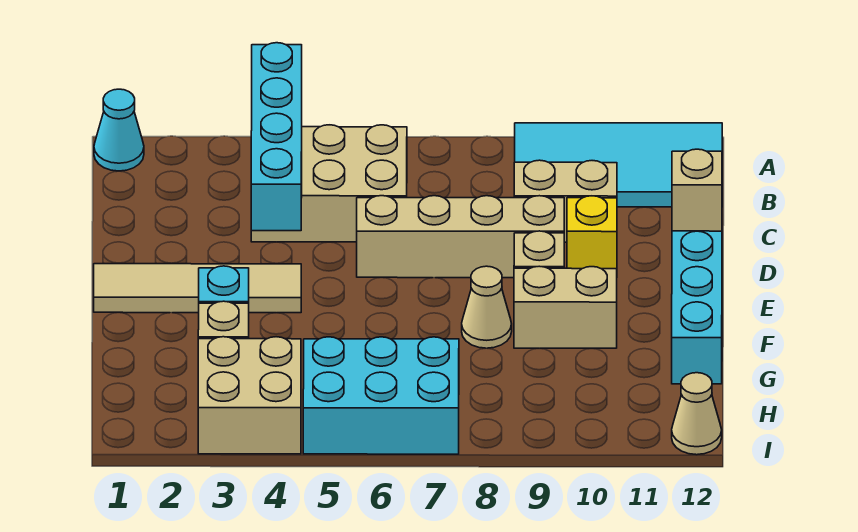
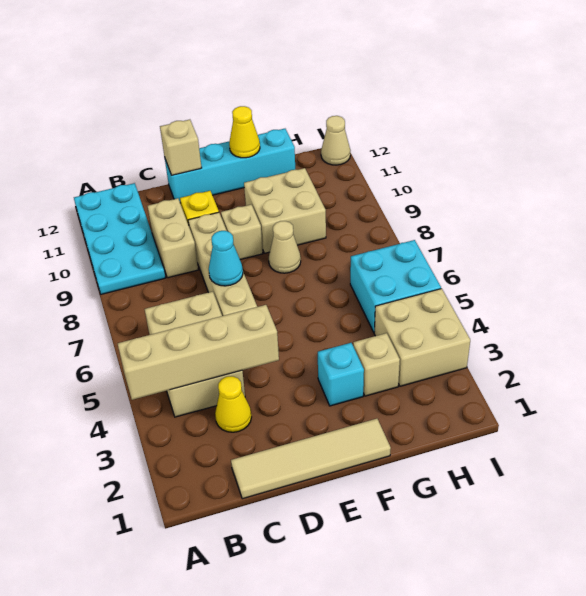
cyan cone A1 level 1 -> cyan cone D7 level 2
cyan brick A4:D4 level 2 -> tan brick A4:D4 level 2
cyan tile A9:B12 level 1 -> cyan plate A9:B12 level 1
none -> yellow cone C3 level 1
tan tile E1:E4 level 1 -> tan tile C1:F1 level 1
tan brick F9:F10 level 1 -> tan brick F9:G10 level 1
none -> yellow cone F12 level 2
cyan brick H5:I7 level 1 -> cyan brick H5:I6 level 1

